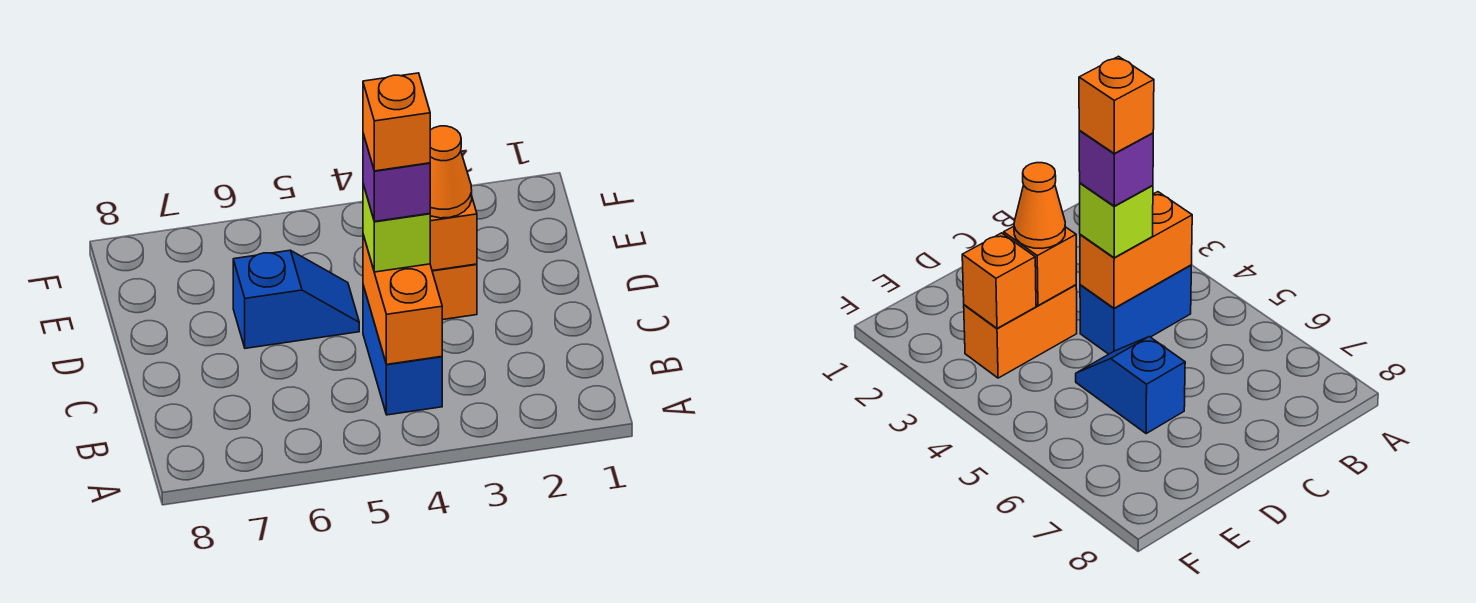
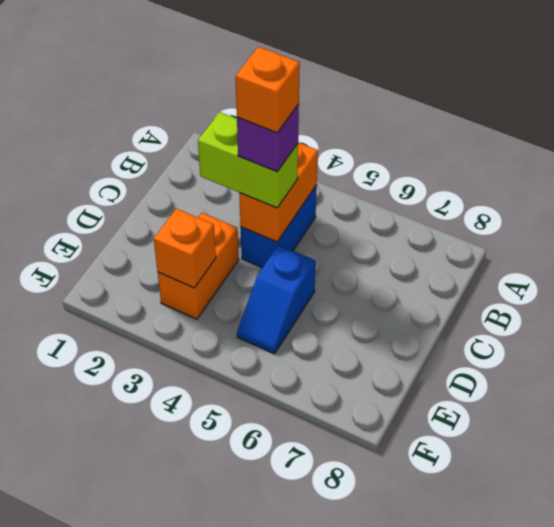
lime brick C4 level 3 -> lime brick C3:C4 level 3
orange brick D3 level 2 -> none
orange cone D3 level 3 -> none
blue slope D5:D6 level 1 top 6 -> blue slope D5:E5 level 1 top D

